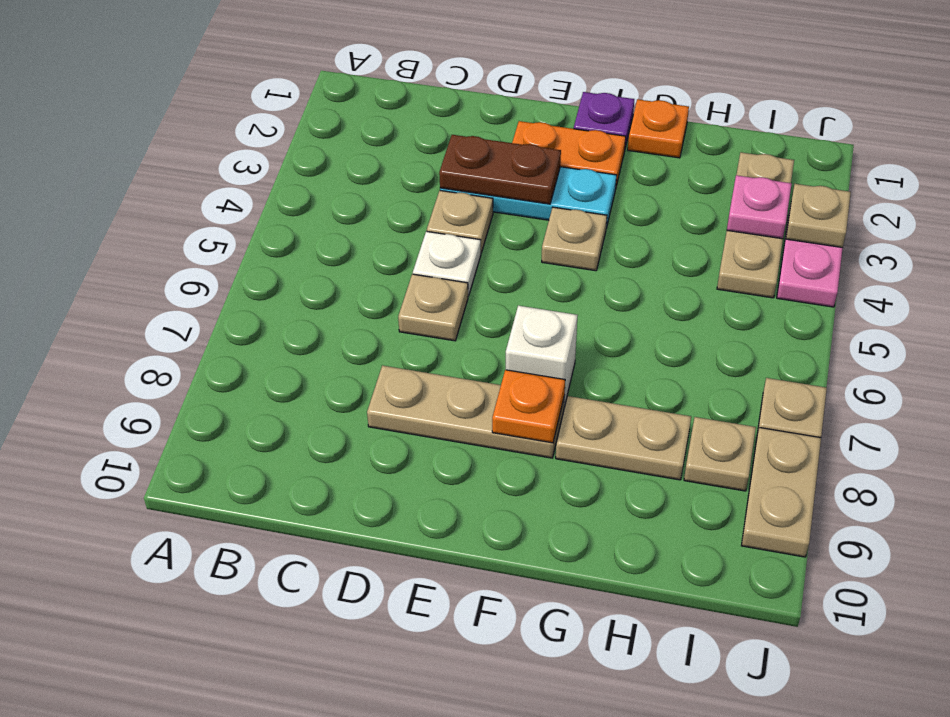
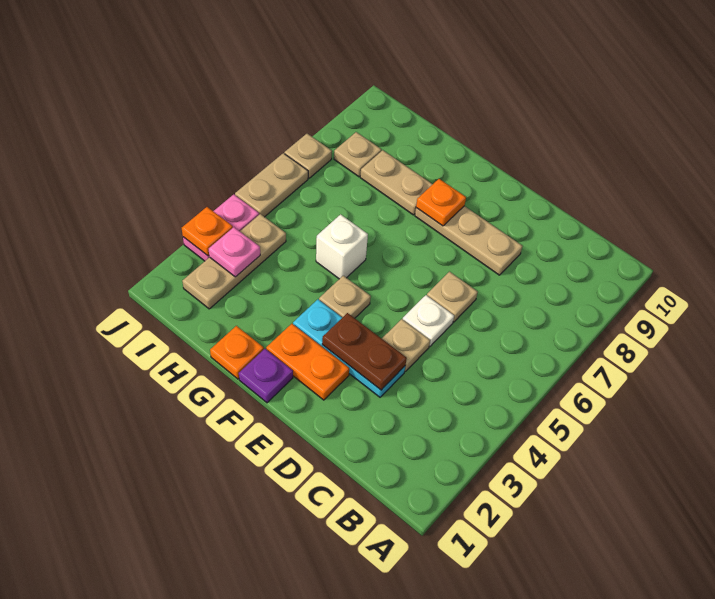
white brick F7 level 1 -> white brick G5 level 1
tan plate J3 level 2 -> orange plate J3 level 2
tan plate J8:J9 level 1 -> tan plate J5:J6 level 1

